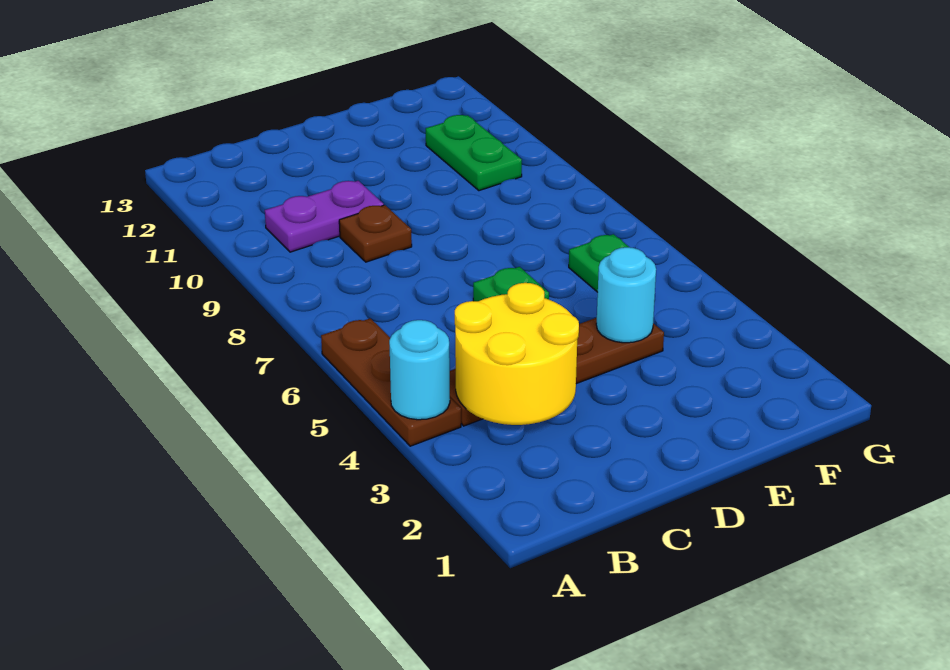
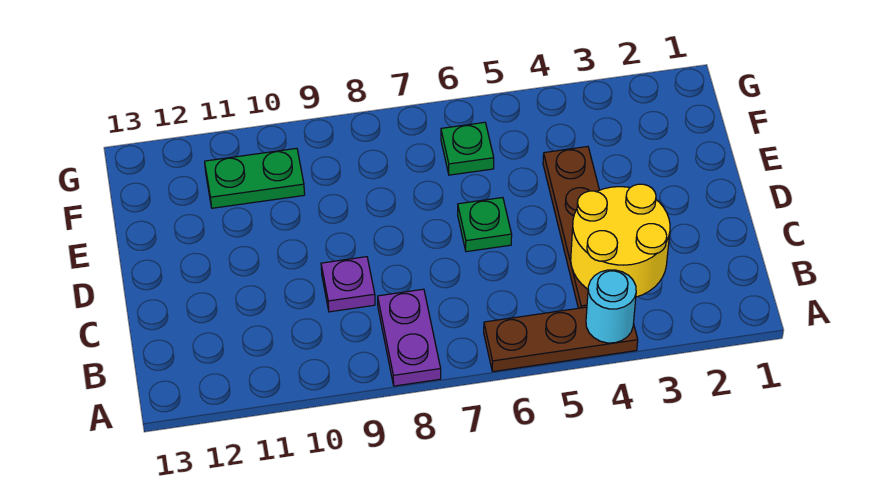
purple plate B10:C10 level 1 -> purple plate A8:B8 level 1
brown plate C9 level 1 -> purple plate C9 level 1
cyan round brick E4 level 2 -> none

